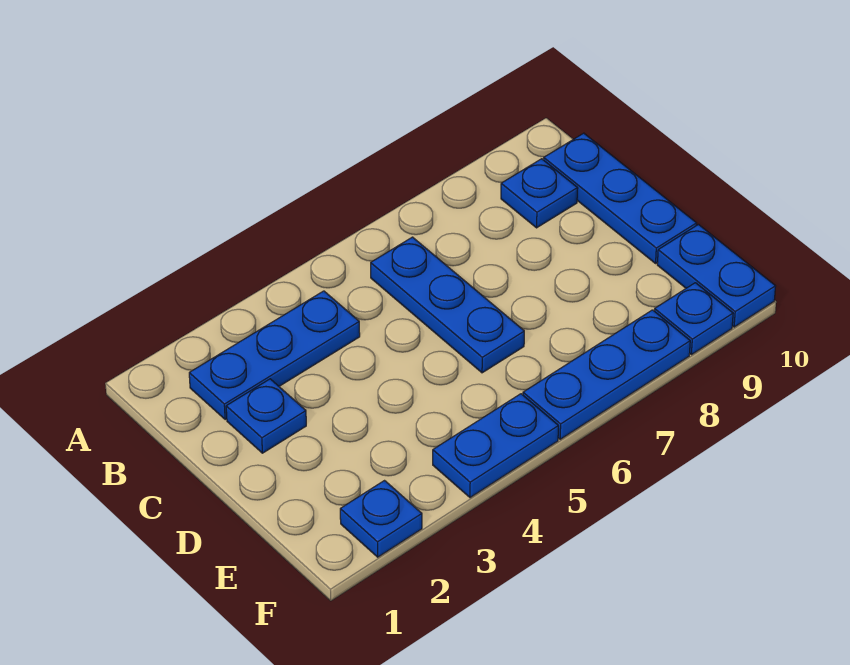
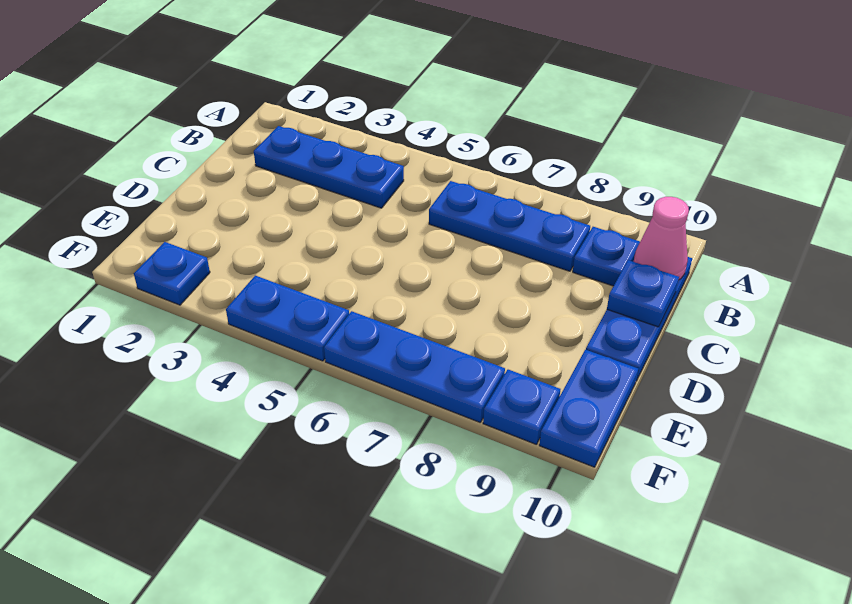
blue plate B6:D6 level 1 -> blue plate B6:B8 level 1
none -> pink cone B10 level 2
blue plate C2 level 1 -> blue plate C10 level 2

